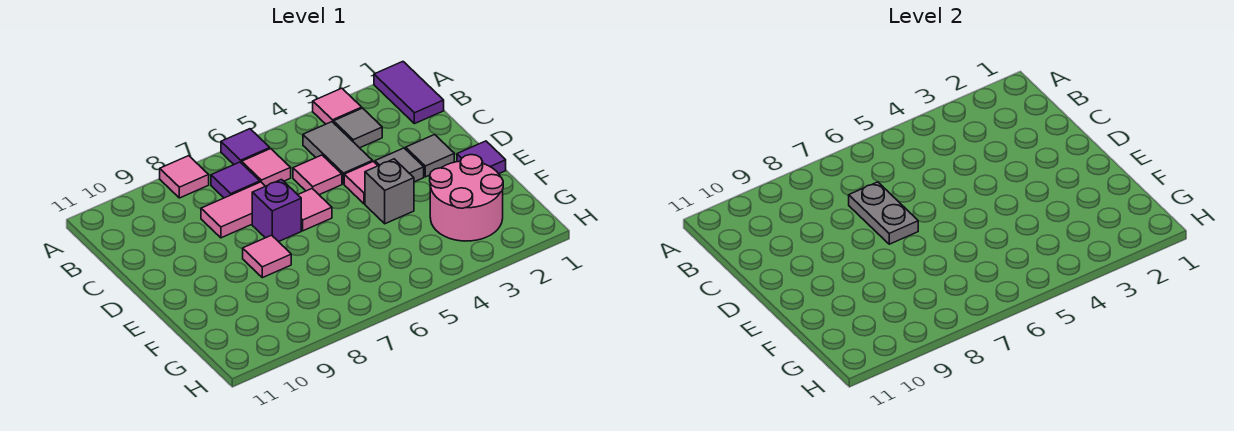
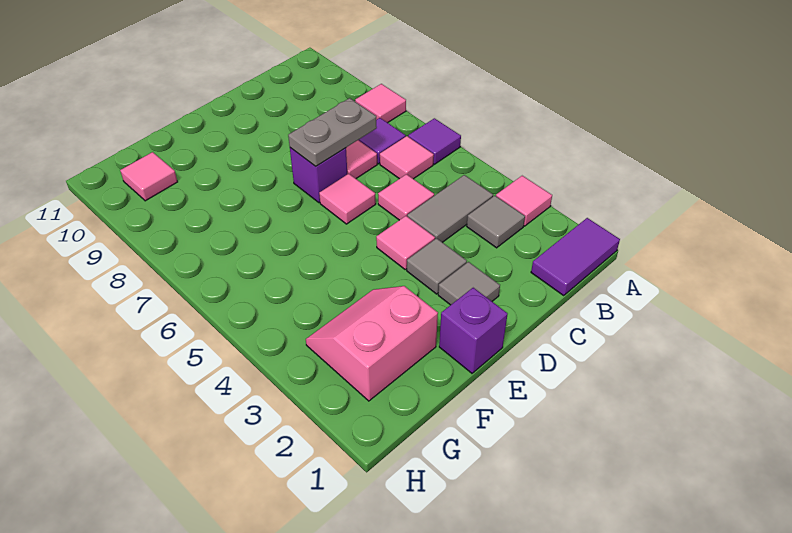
purple tile E1 level 1 -> purple brick E1 level 1
grey brick E4 level 1 -> none
pink tile E8 level 1 -> pink tile G10 level 1
pink round brick F2:G3 level 1 -> pink slope F2:G3 level 1 top 2

